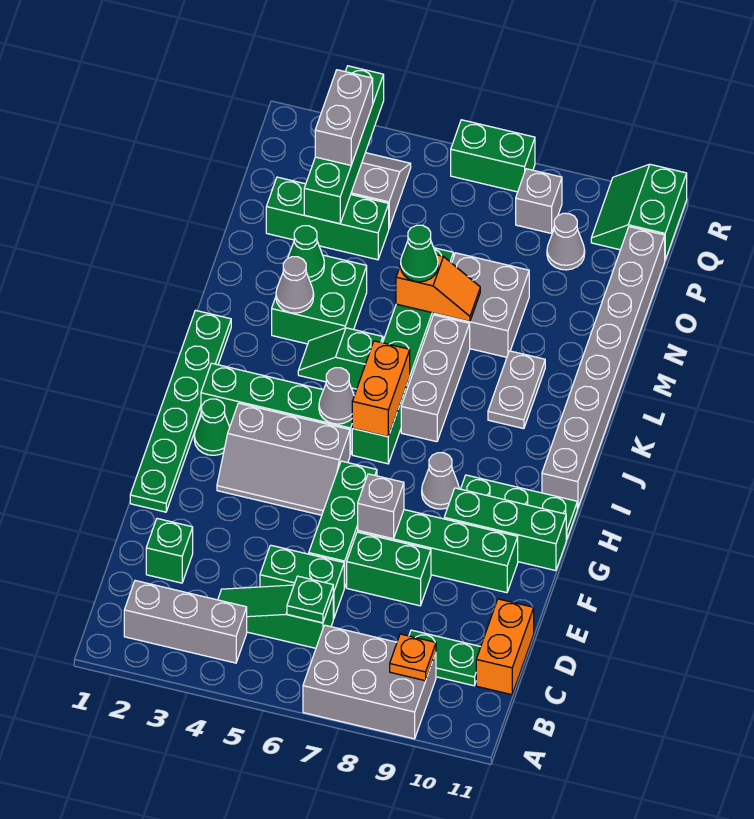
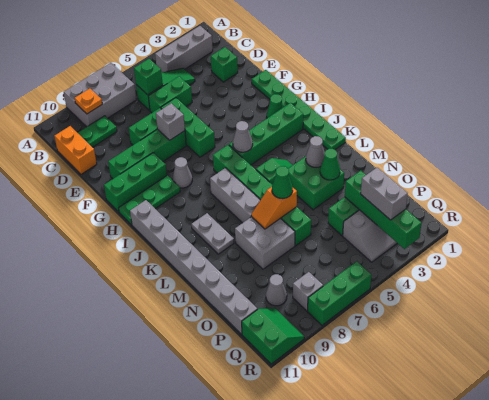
green plate C6 level 2 -> green brick C6 level 2
grey slope G3:H5 level 1 top H -> none
orange brick I6:J6 level 2 -> none
green brick R6:R7 level 1 -> green brick R6:R8 level 1

